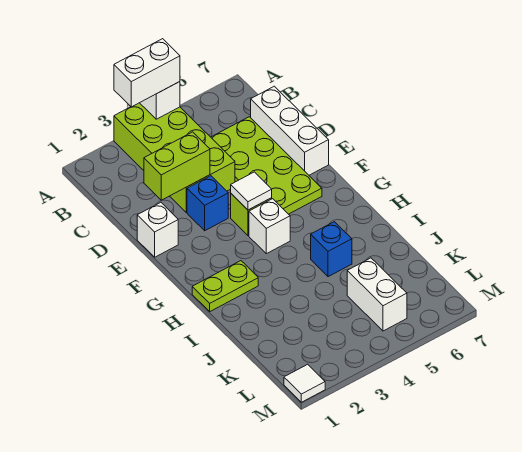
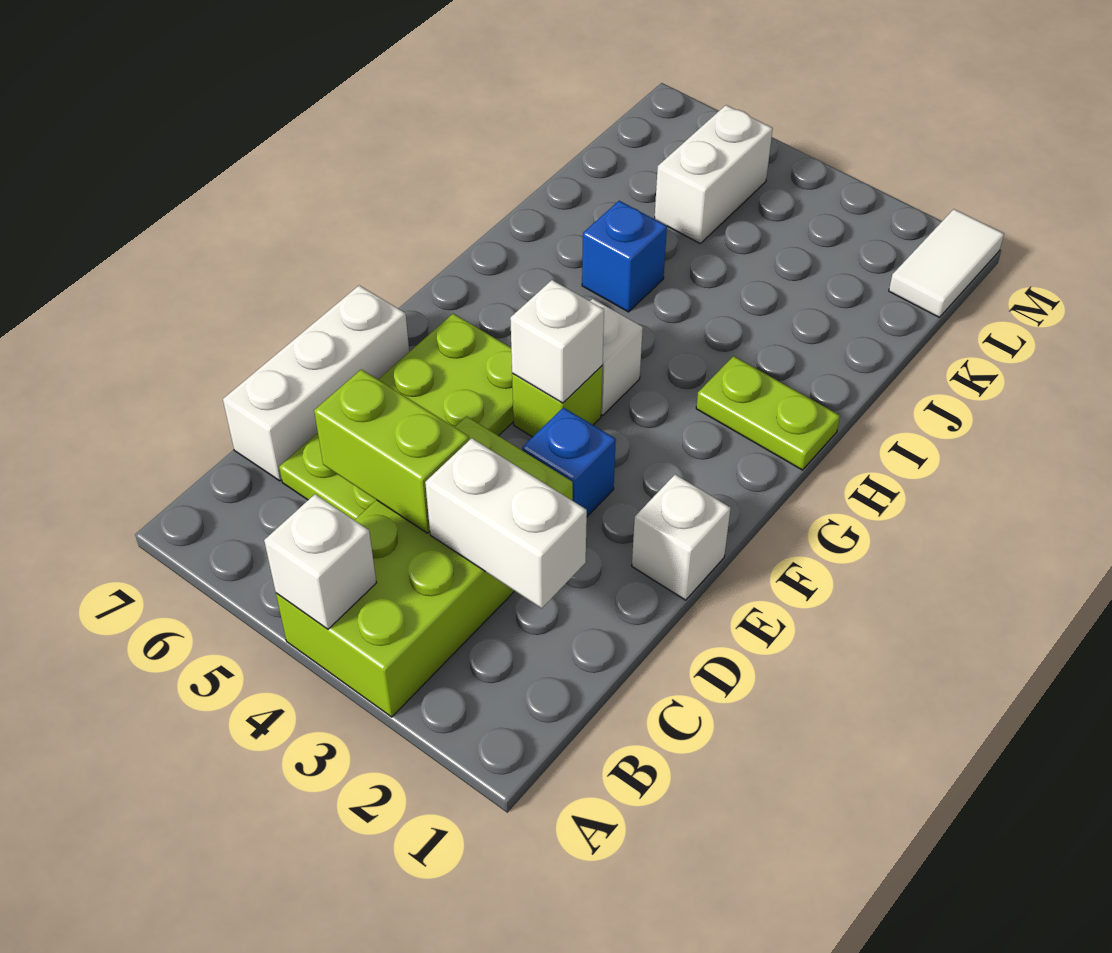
white brick A3:A4 level 3 -> white brick C2:C3 level 2
lime brick D2:D3 level 2 -> lime brick C4:C5 level 2
white tile F4 level 2 -> white brick F4 level 2
white tile M1 level 1 -> white tile L1:M1 level 1

